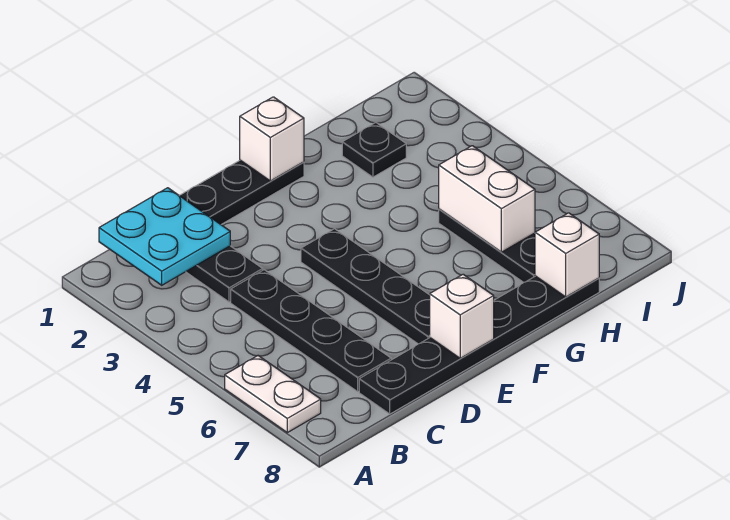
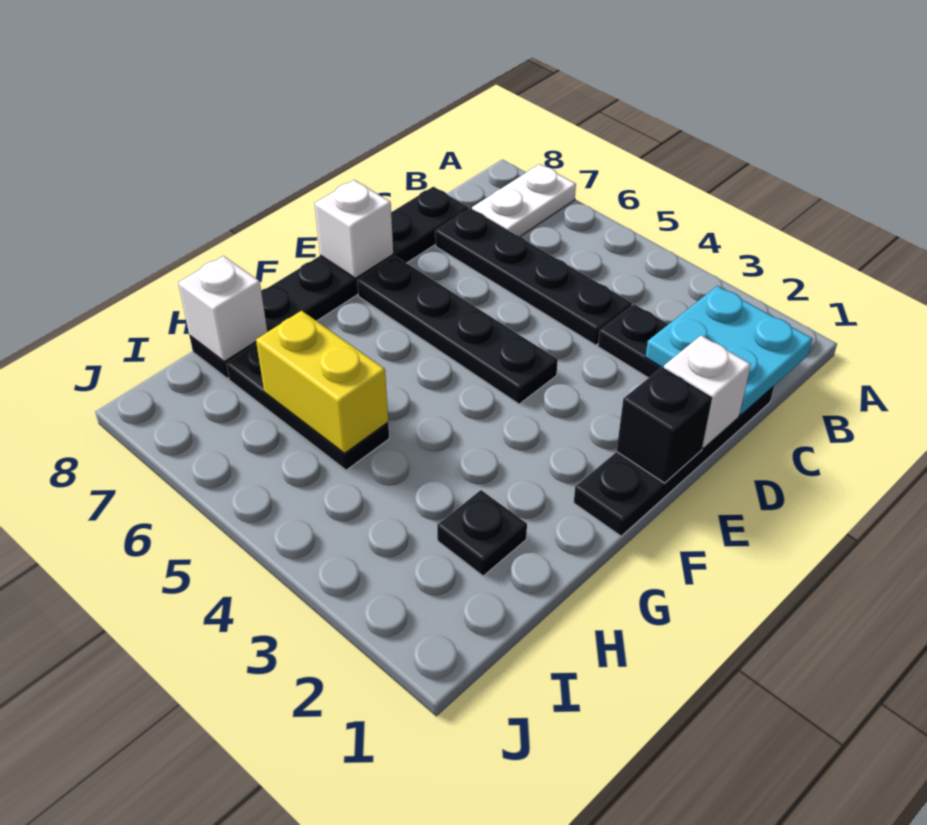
white plate A6:A7 level 1 -> white plate A7:B7 level 1
none -> black brick E1 level 2
white brick F1 level 2 -> white brick D1 level 2
white brick H5:H6 level 2 -> yellow brick H5:H6 level 2

